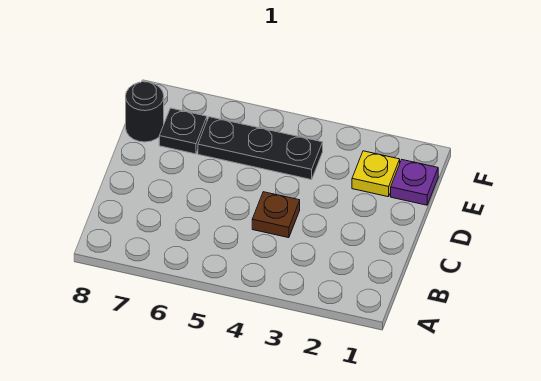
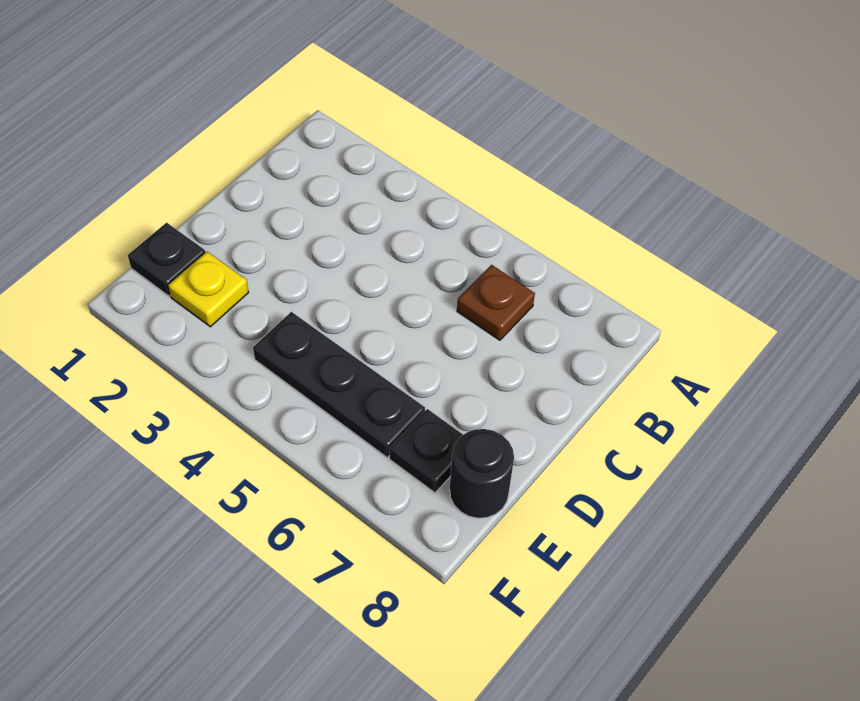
brown plate C4 level 1 -> brown plate B6 level 1
purple plate E1 level 1 -> black plate E1 level 1

